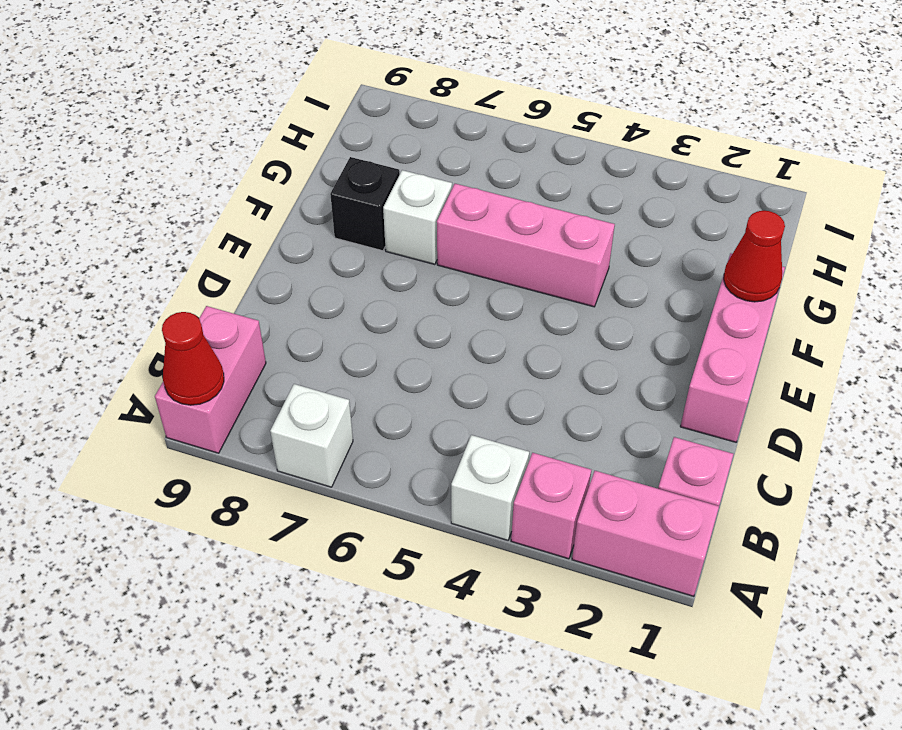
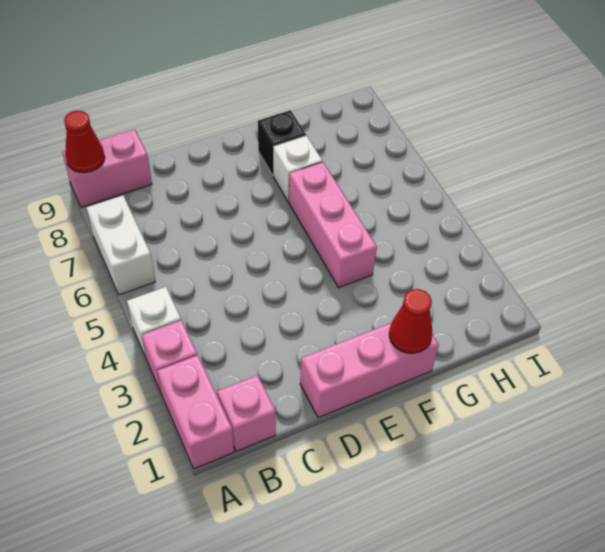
white brick A7 level 1 -> white brick A6:A7 level 1

